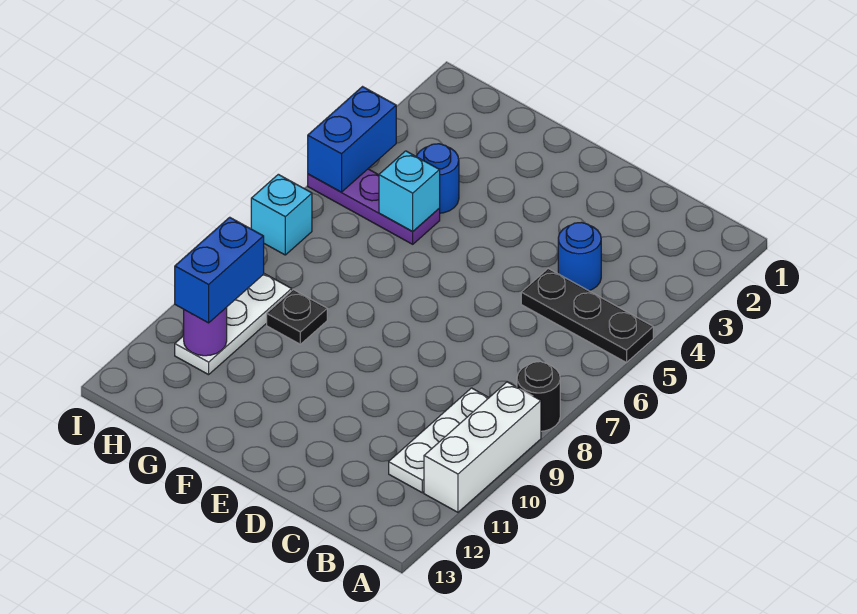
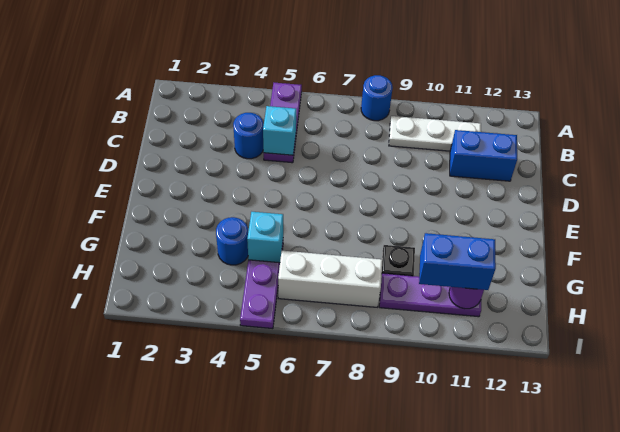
black plate A5:C5 level 1 -> purple plate A5:C5 level 1
black round brick A8 level 1 -> blue round brick A8 level 1
white brick A9:A11 level 1 -> white brick H6:H8 level 1
white plate H9:H11 level 1 -> purple plate H9:H11 level 1
blue brick I4:I5 level 2 -> blue brick C11:C12 level 1
cyan brick I7 level 1 -> cyan brick C5 level 2

